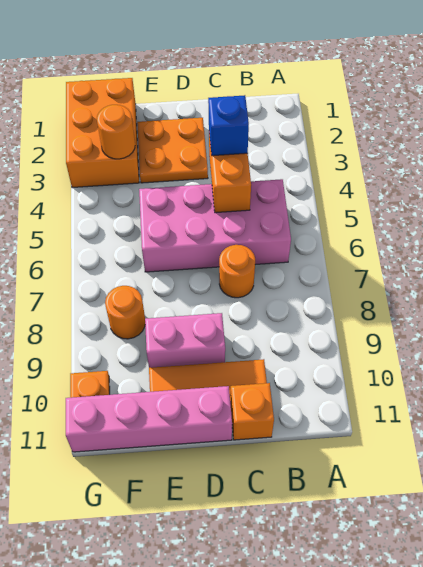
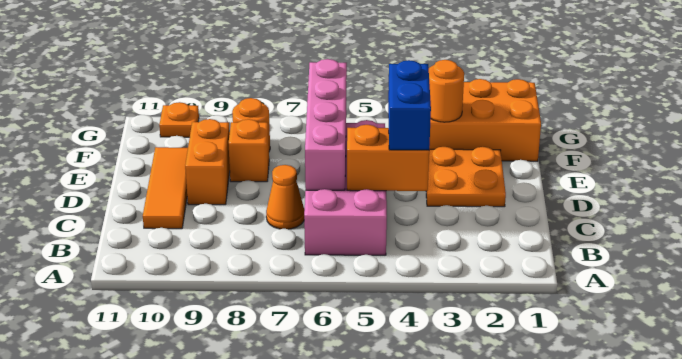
blue brick C4 level 3 -> blue brick C4:D4 level 3
orange round brick C7 level 1 -> orange cone C7 level 1
orange brick C11 level 1 -> orange brick E8 level 1
pink brick D9:E9 level 1 -> orange brick D9:E9 level 1
pink brick D11:G11 level 1 -> pink brick C6:F6 level 2

